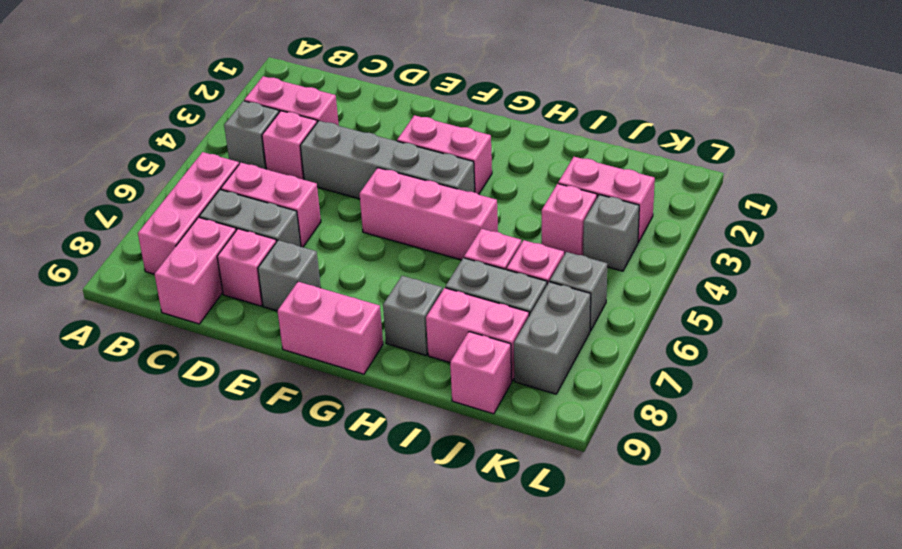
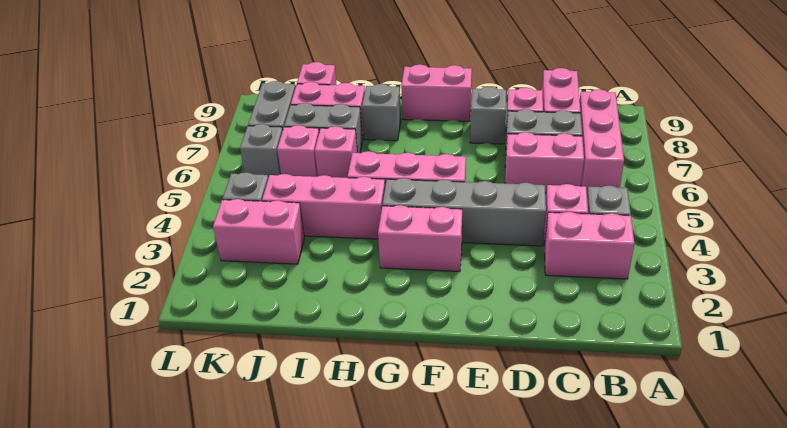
pink brick J4 level 1 -> pink brick H4:J4 level 1

